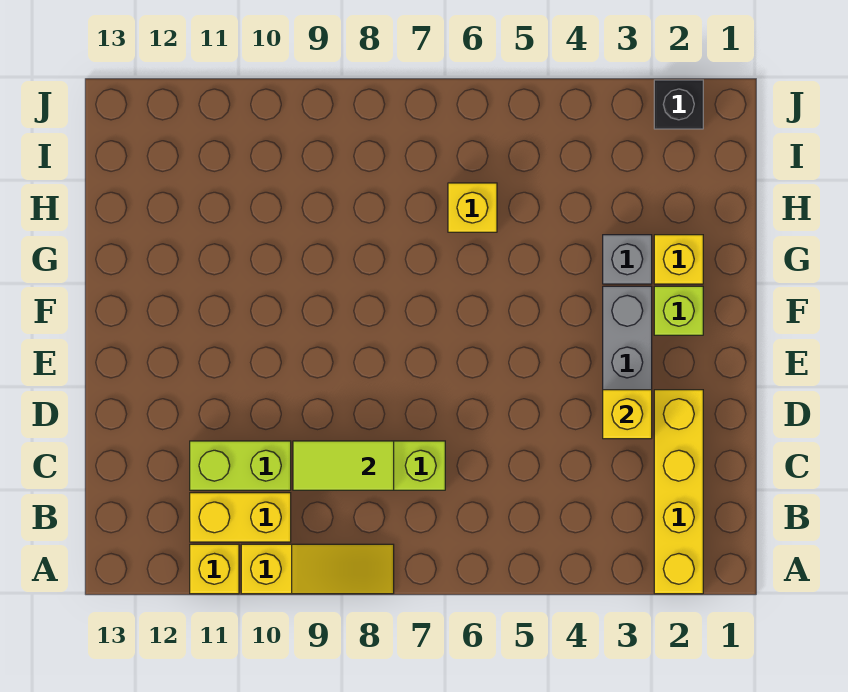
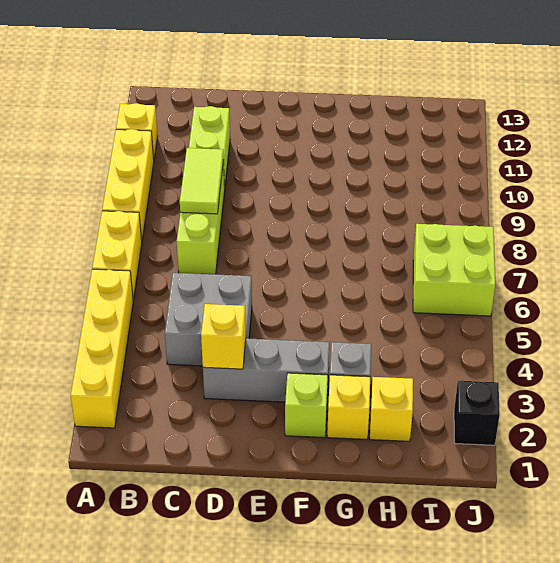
yellow brick A2:D2 level 1 -> yellow brick A2:A5 level 1
yellow slope A8:A10 level 1 top 10 -> yellow brick A8:A10 level 1
yellow brick B10:B11 level 1 -> yellow brick A6:A7 level 1
none -> grey brick C4:D5 level 1
yellow brick H6 level 1 -> yellow brick H2 level 1
none -> lime brick I6:J7 level 1

